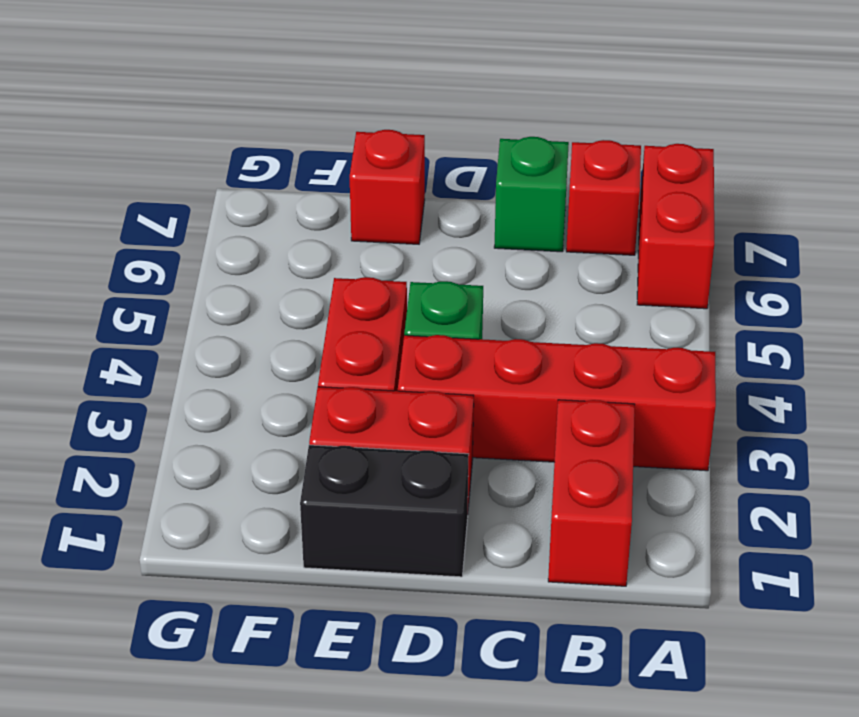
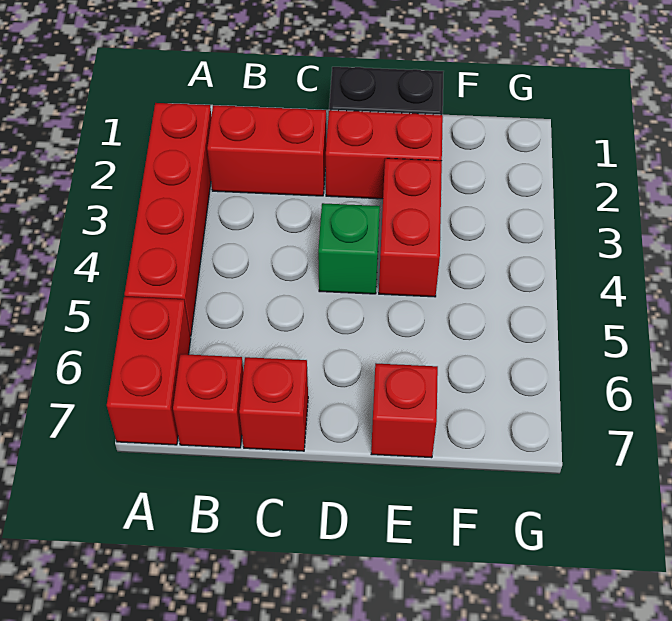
red brick A3:D3 level 1 -> red brick A2:A5 level 1
red brick B1:B2 level 1 -> red brick B2:C2 level 1
green brick C7 level 1 -> red brick C7 level 1

